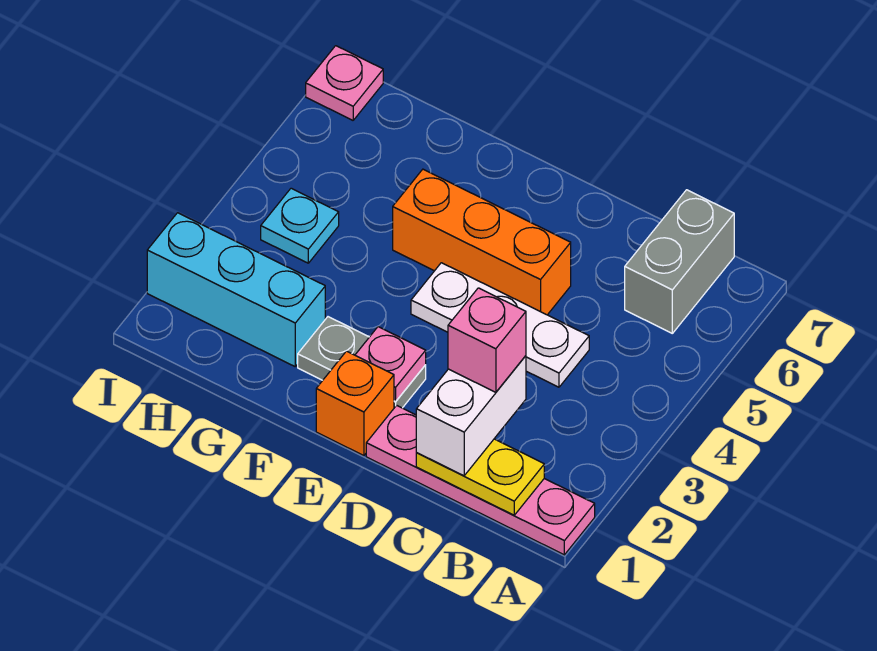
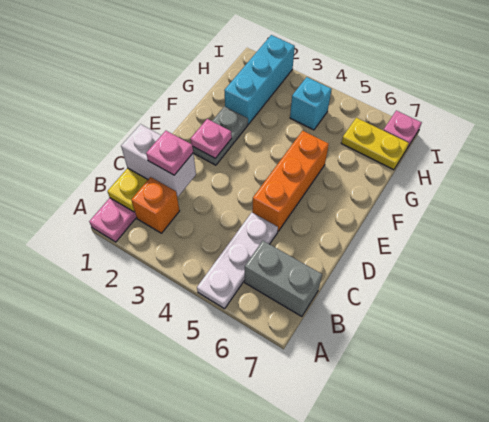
pink brick C2 level 4 -> pink plate C2 level 4
white plate C4:E4 level 1 -> white plate A5:C5 level 1
orange brick E1 level 1 -> orange brick B2 level 1
cyan plate H4 level 1 -> cyan brick H4 level 1
none -> yellow plate H6:H7 level 1

